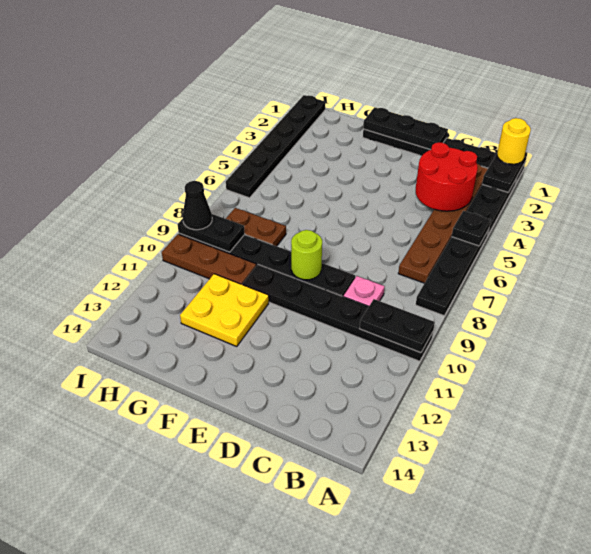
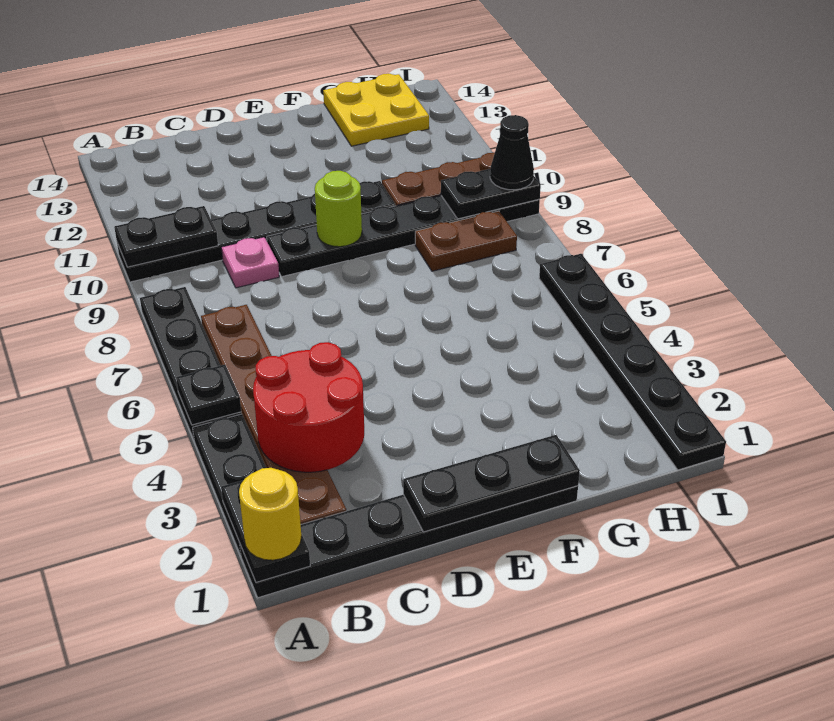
yellow plate F11:G12 level 1 -> yellow plate G13:H14 level 1

